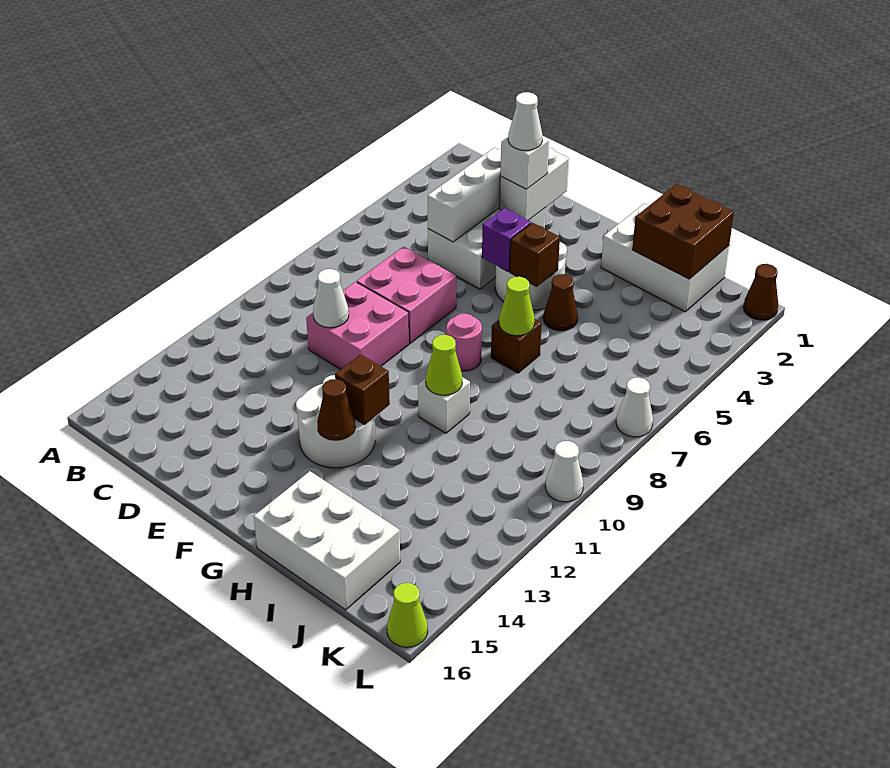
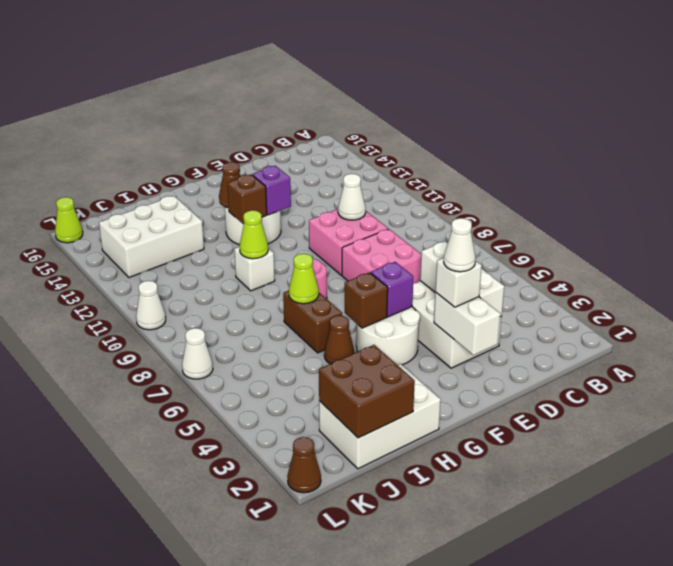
none -> purple brick F12 level 2
brown brick H7 level 1 -> brown brick H6:H7 level 1
white brick H15:J16 level 1 -> white brick I13:K14 level 1

